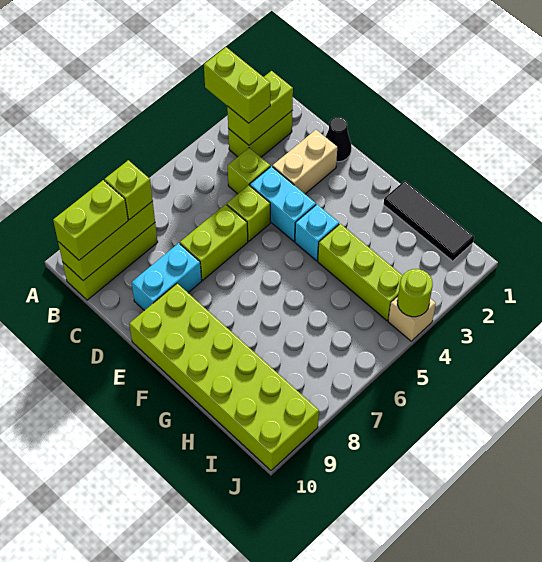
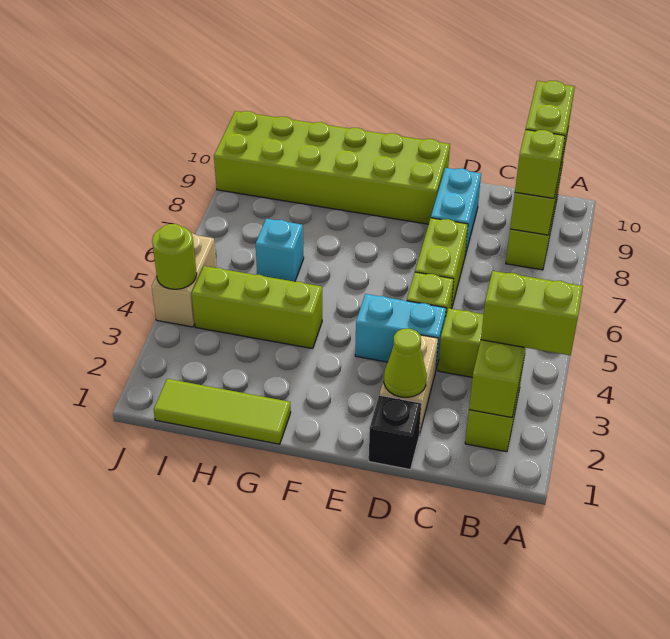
black cone D1 level 1 -> black brick D1 level 1
none -> lime cone D2 level 2
cyan brick F4 level 1 -> cyan brick H6 level 1
black tile G1:I1 level 1 -> lime tile G1:I1 level 1
tan brick J4 level 1 -> tan brick J4:J5 level 1

